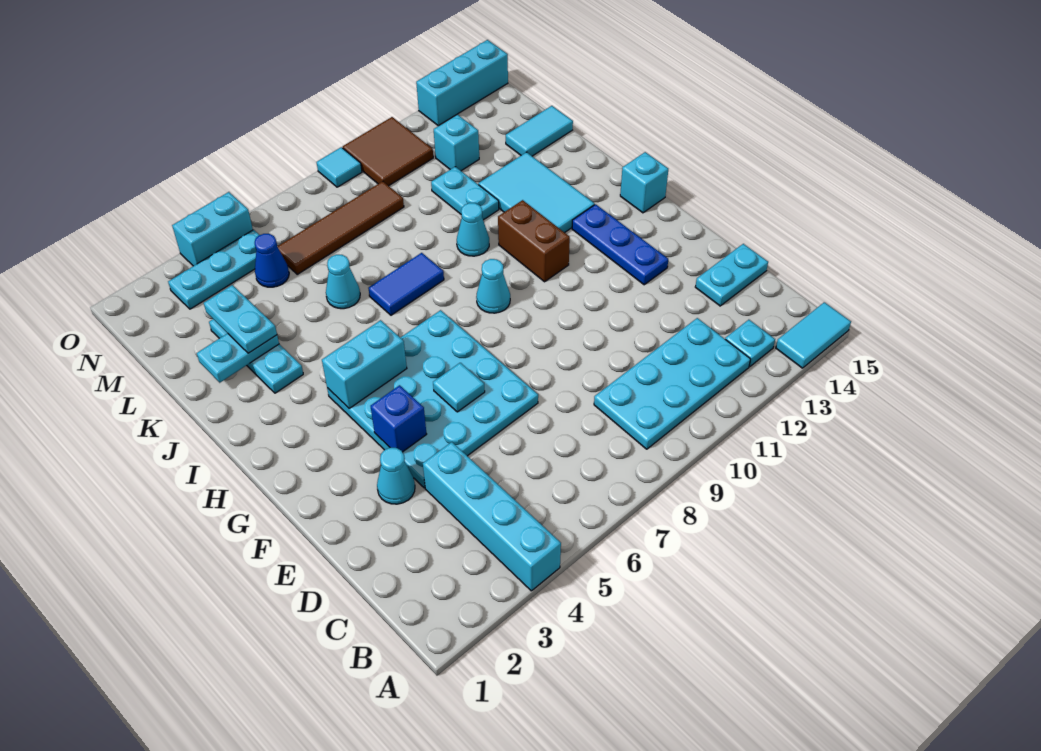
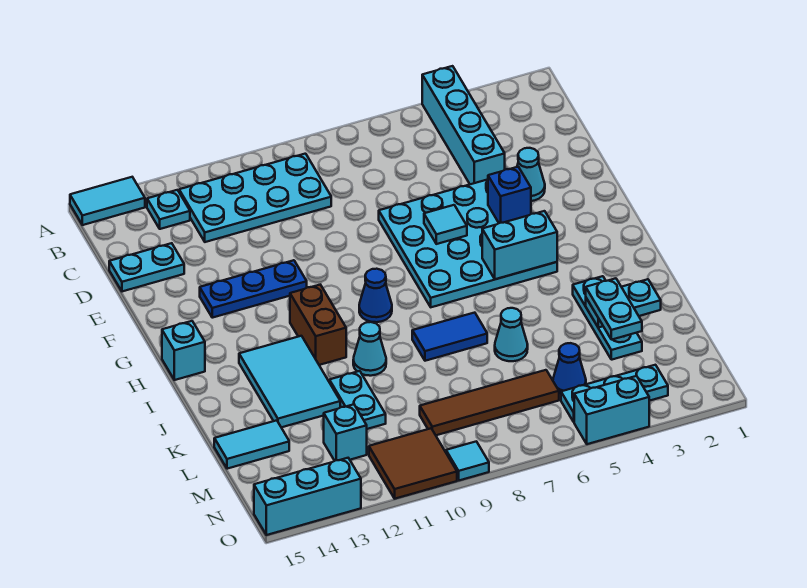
blue plate F13:H13 level 1 -> blue plate F11:F13 level 1
cyan cone H9 level 1 -> blue cone H9 level 1

